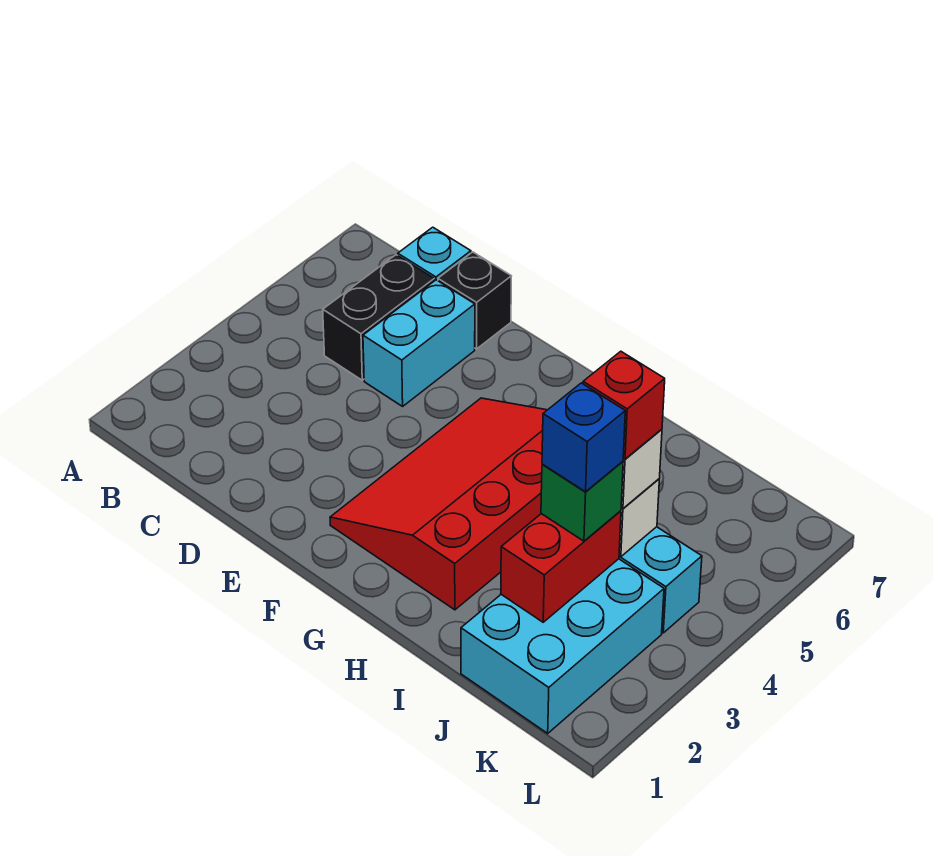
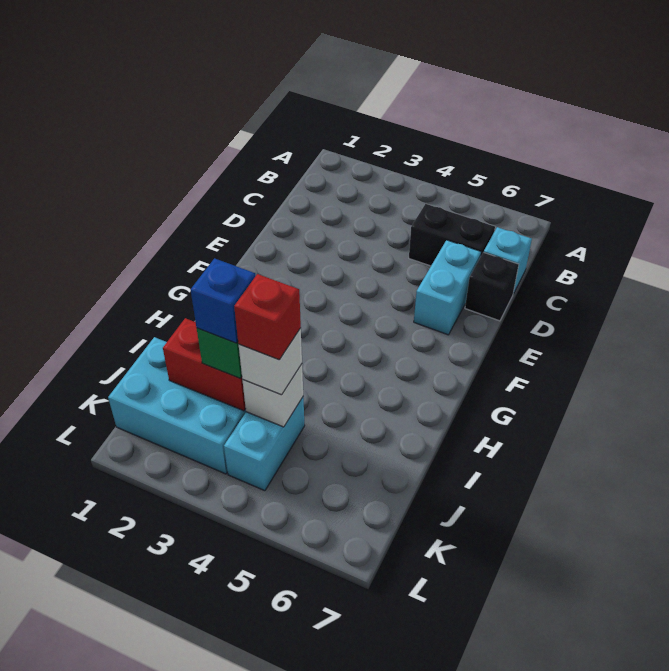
cyan brick D5:D6 level 1 -> cyan brick D6:E6 level 1
red slope F2:H5 level 1 top H -> none

